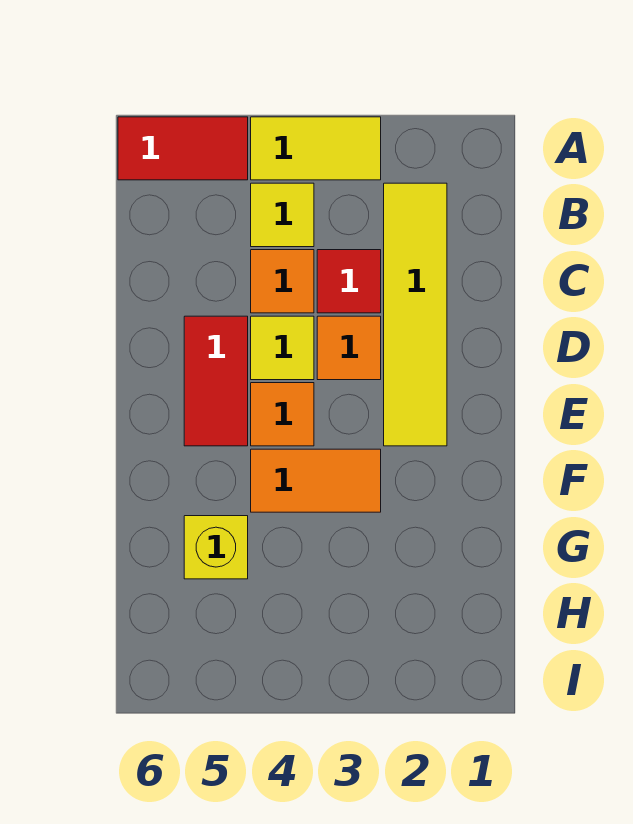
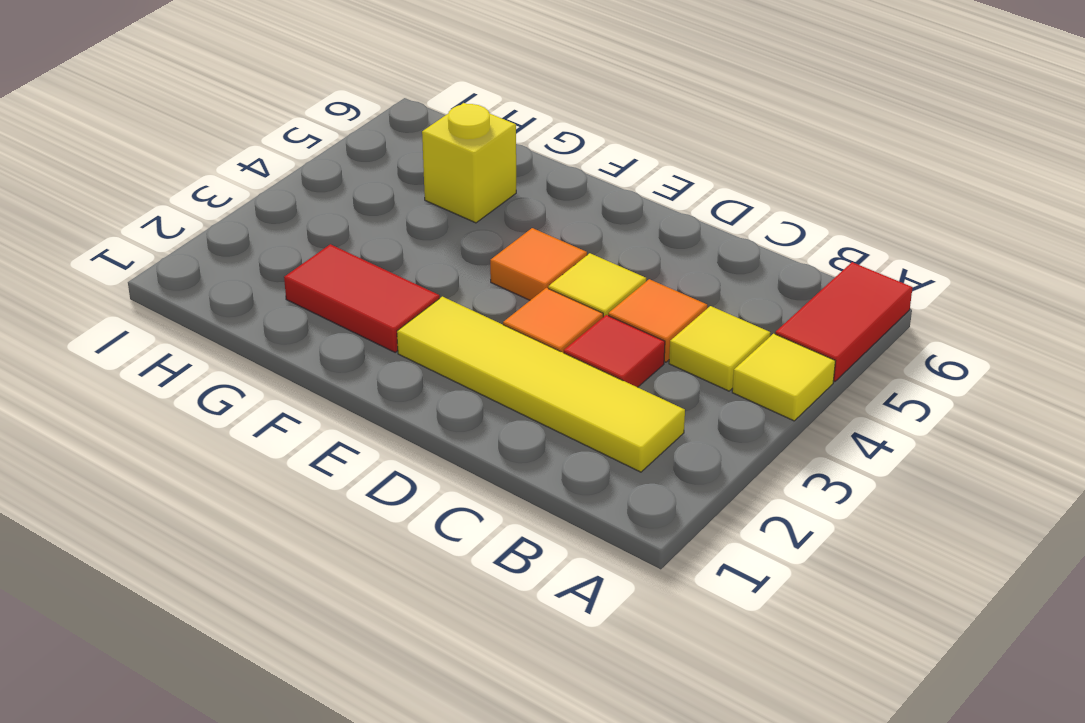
yellow tile A3:A4 level 1 -> yellow tile A4 level 1
red tile D5:E5 level 1 -> red tile F2:G2 level 1
orange tile F3:F4 level 1 -> none

